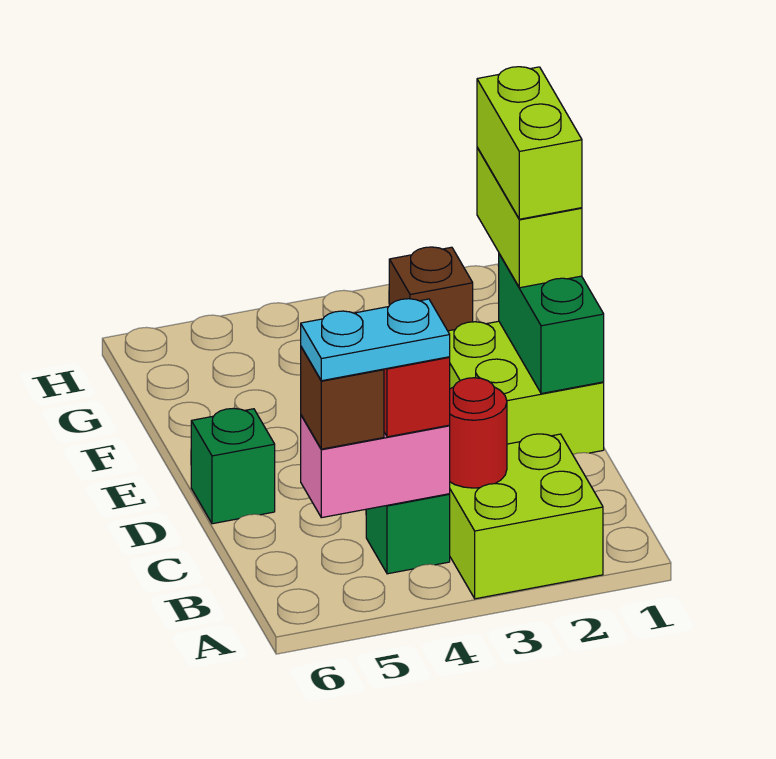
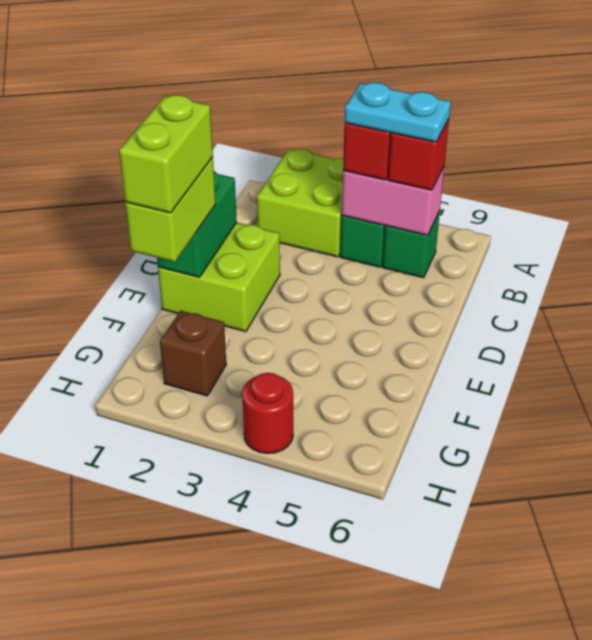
red round brick B3 level 2 -> red round brick H4 level 1
brown brick B5 level 3 -> red brick B5 level 3
green brick D6 level 1 -> green brick B5 level 1

